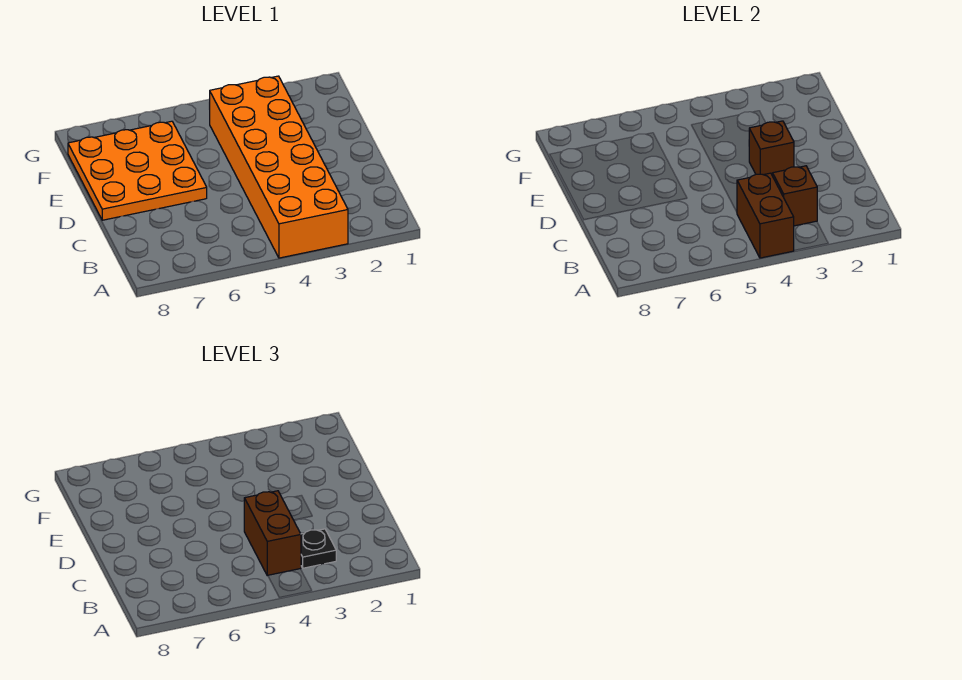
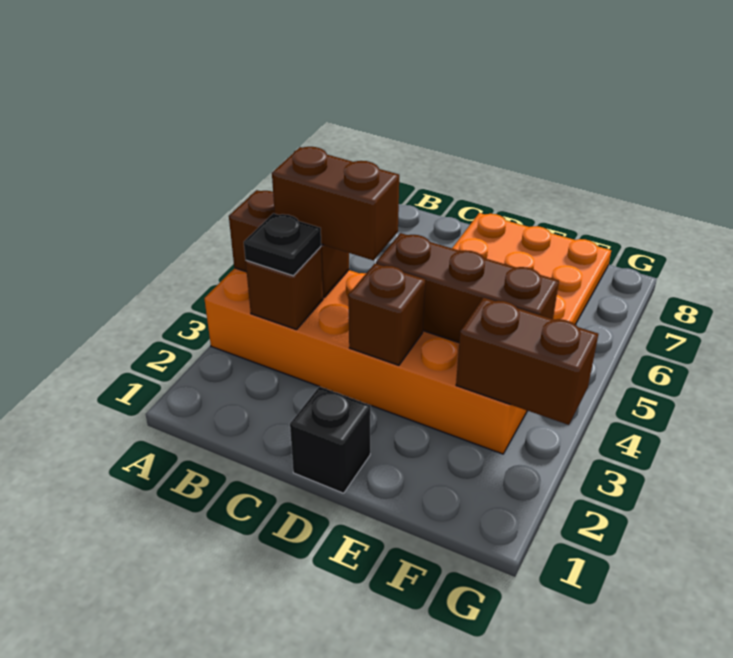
none -> black brick D1 level 1
none -> brown brick D4:F4 level 2
none -> brown brick F3:G3 level 2

